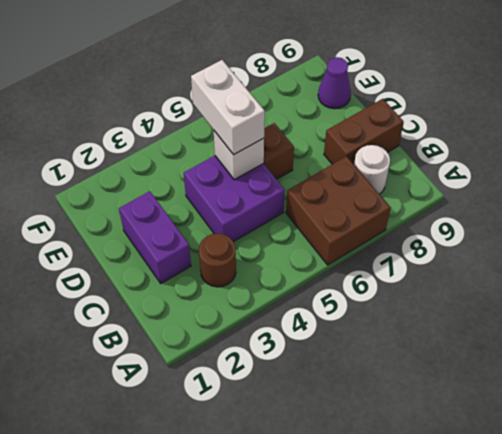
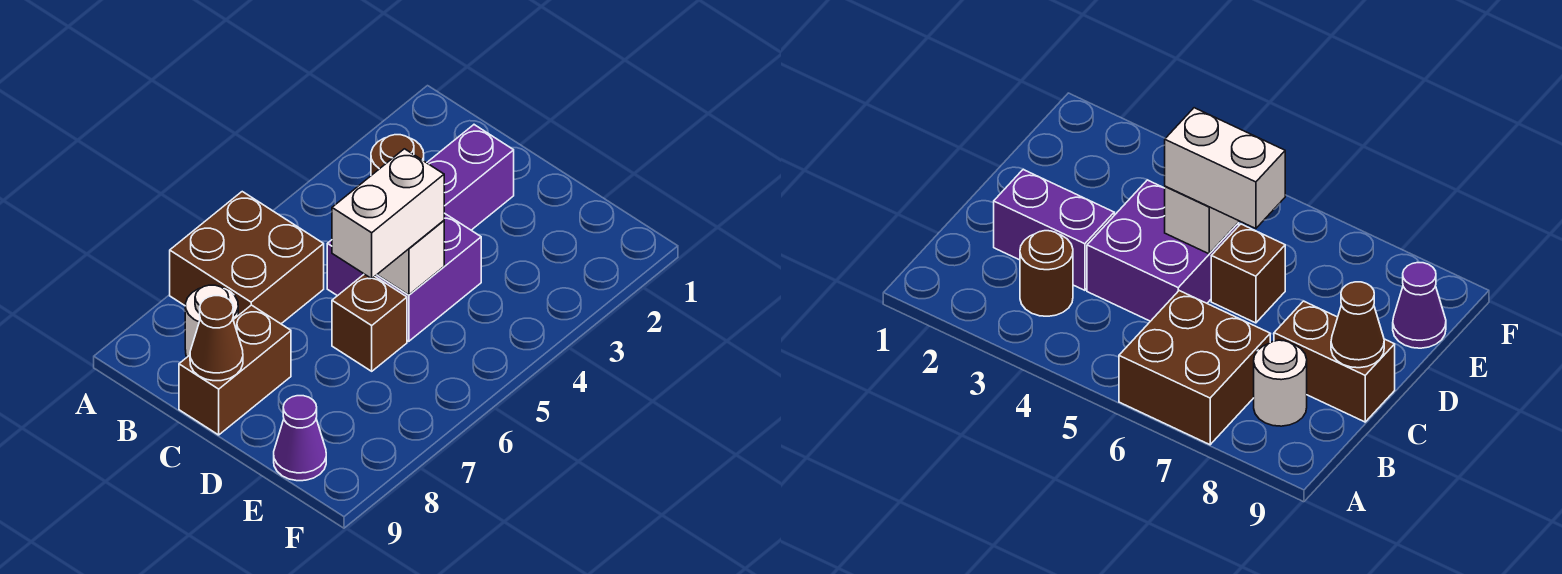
purple brick C2:D2 level 1 -> purple brick C2:C3 level 1
none -> brown cone C9 level 2
white brick D5:E5 level 3 -> white brick D5:D6 level 3

